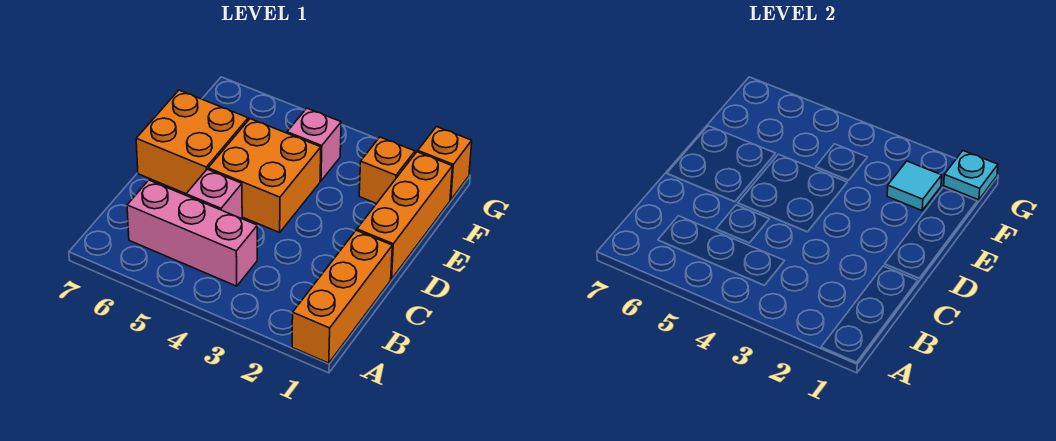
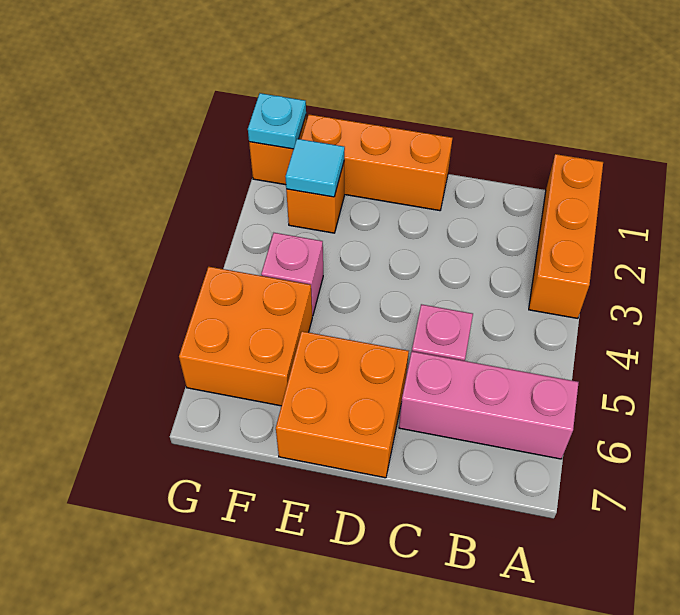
orange brick A1:C1 level 1 -> orange brick A1:A3 level 1
pink brick B4:B6 level 1 -> pink brick A6:C6 level 1
orange brick D4:E5 level 1 -> orange brick F5:G6 level 1

